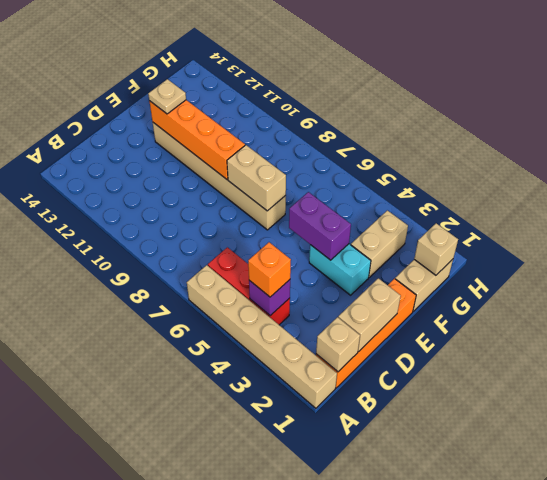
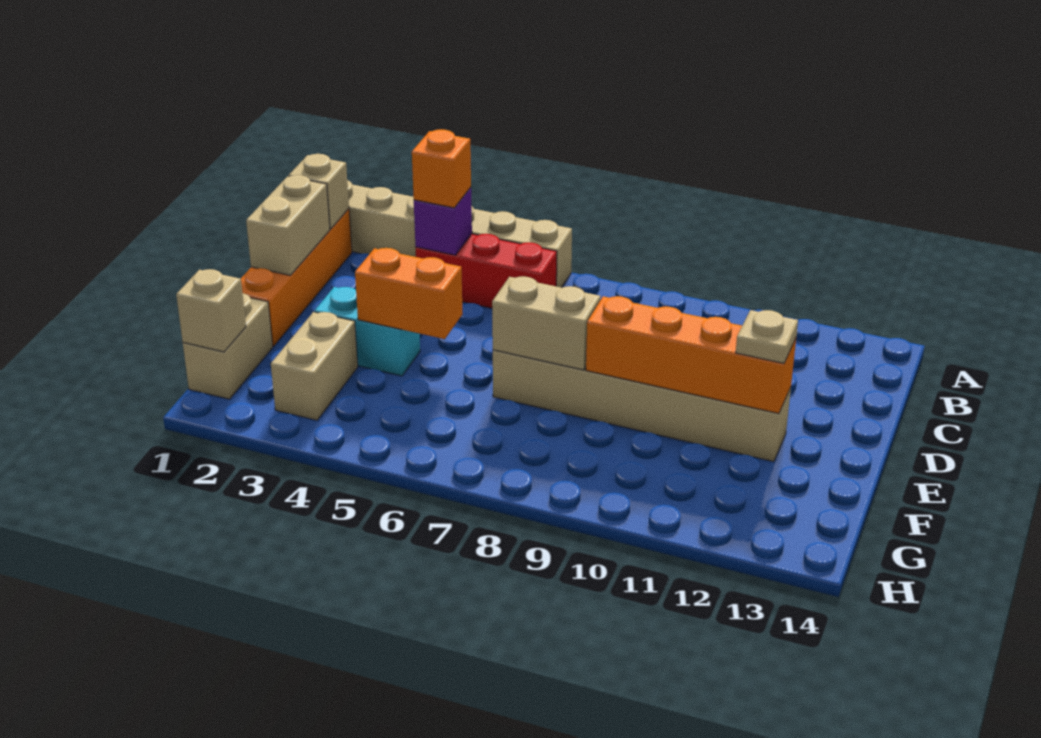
purple brick E4:E5 level 2 -> orange brick E4:E5 level 2

